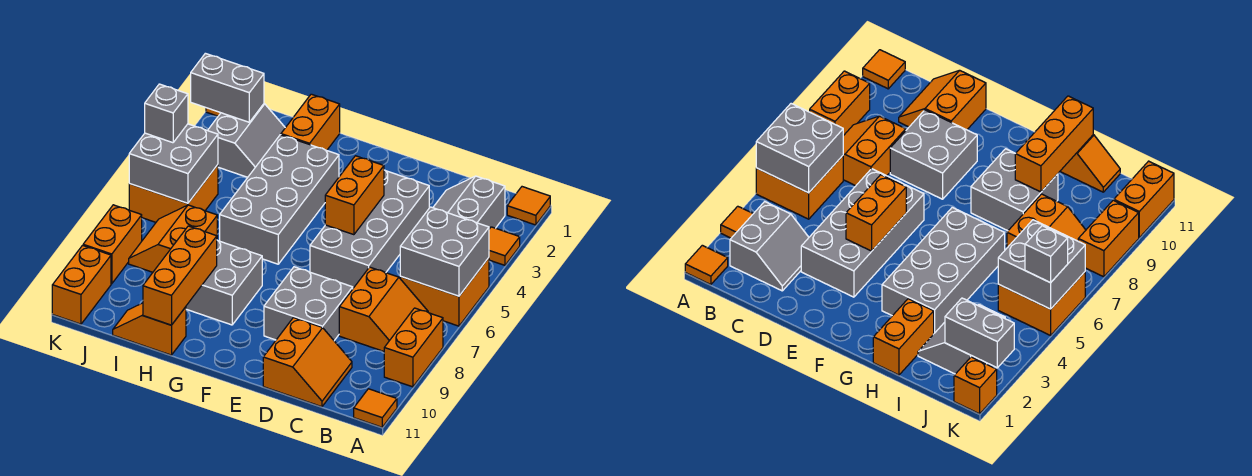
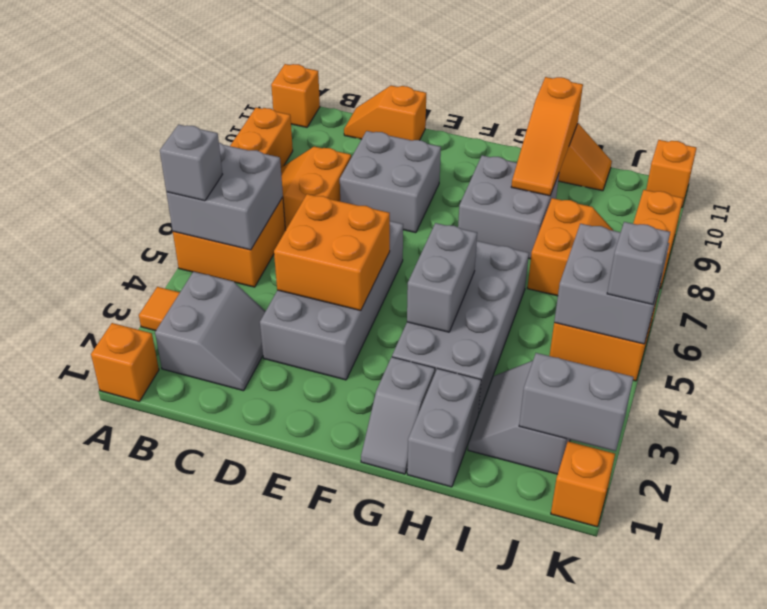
orange tile A1 level 1 -> orange brick A1 level 1
none -> grey brick A5 level 3
orange tile A11 level 1 -> orange brick A11 level 1
orange slope C10:D11 level 1 top D -> orange slope C11:D11 level 1 top D
orange brick E4:E5 level 2 -> orange brick D4:E5 level 2
none -> grey slope G1:G2 level 1 top 2
none -> grey brick G4:G5 level 2
orange brick H1:H2 level 1 -> grey brick H1:H2 level 1
orange brick H9:H11 level 2 -> orange slope H9:H11 level 2 top 11
orange brick K10:K11 level 1 -> orange brick K11 level 1

